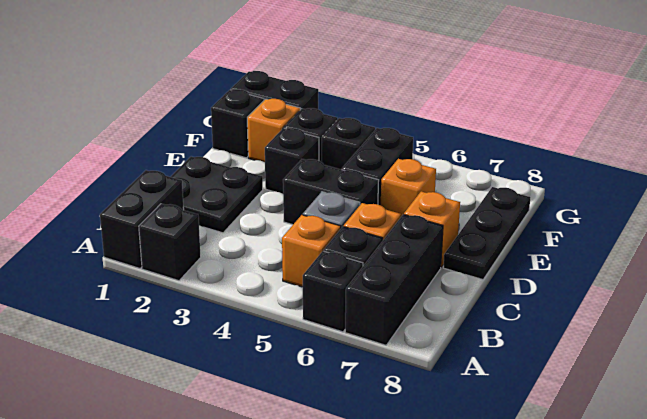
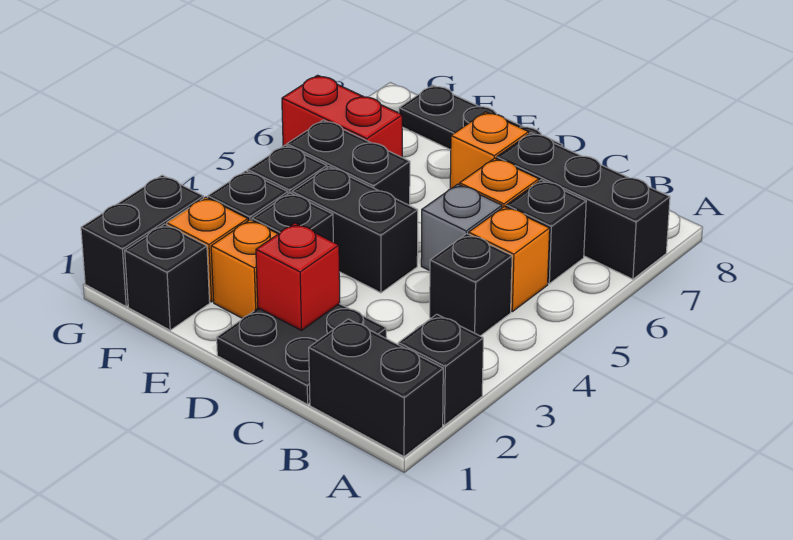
black brick A6 level 1 -> black brick B4 level 1
none -> red brick D2 level 2
black brick D4:D5 level 1 -> black brick D4:E4 level 1
orange brick E6 level 1 -> orange brick E2 level 1
none -> red brick F6:G6 level 1

